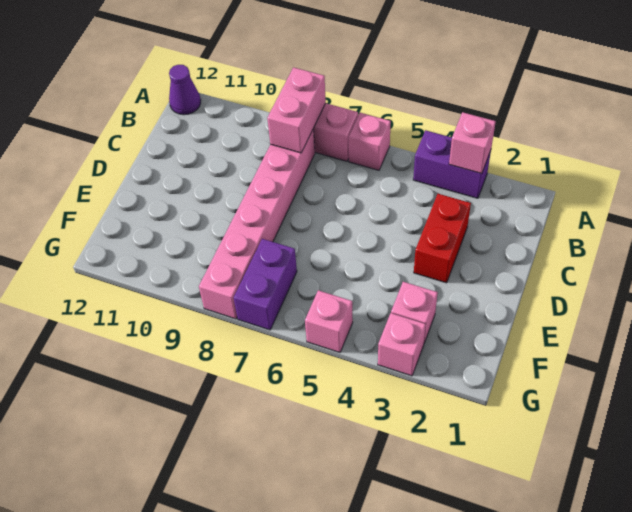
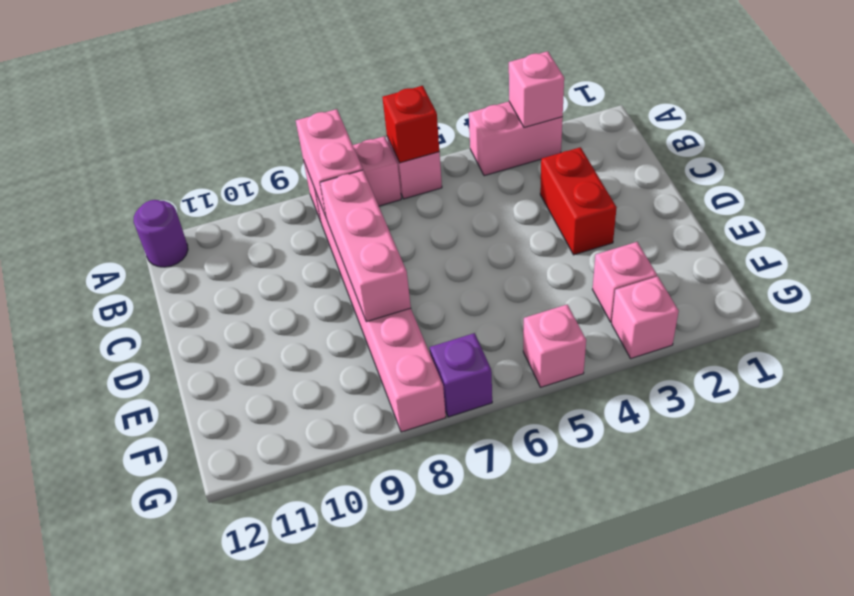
purple brick A3:A4 level 1 -> pink brick A3:A4 level 1
none -> red brick A6 level 2
purple cone A12 level 1 -> purple round brick A12 level 1
none -> pink brick C8:E8 level 2
purple brick F7:G7 level 1 -> purple brick G7 level 1

